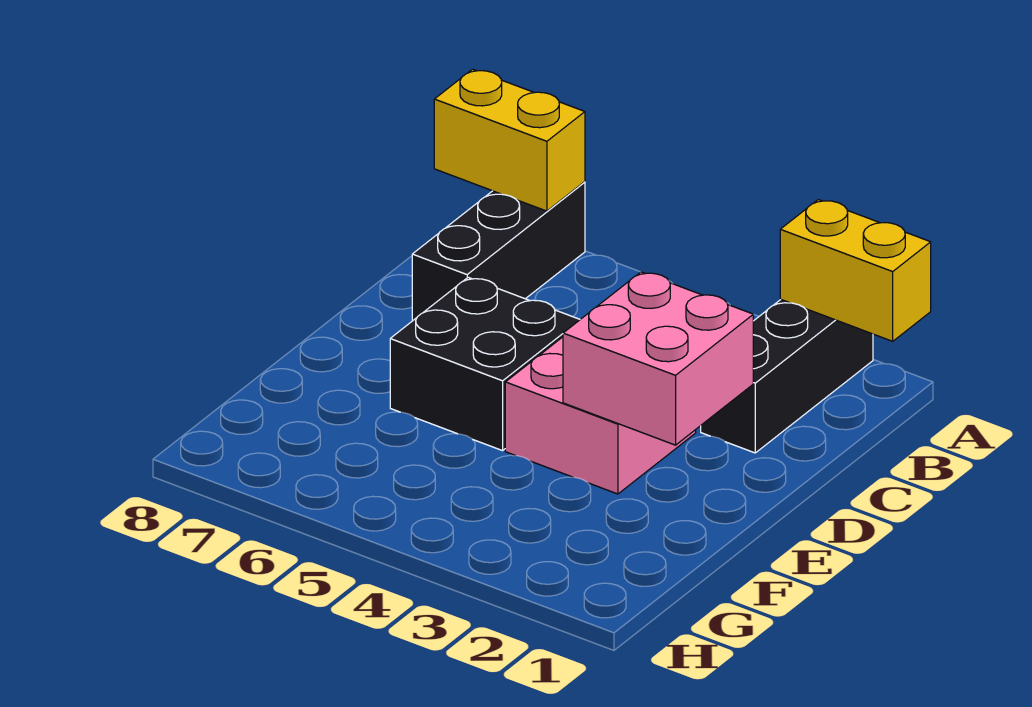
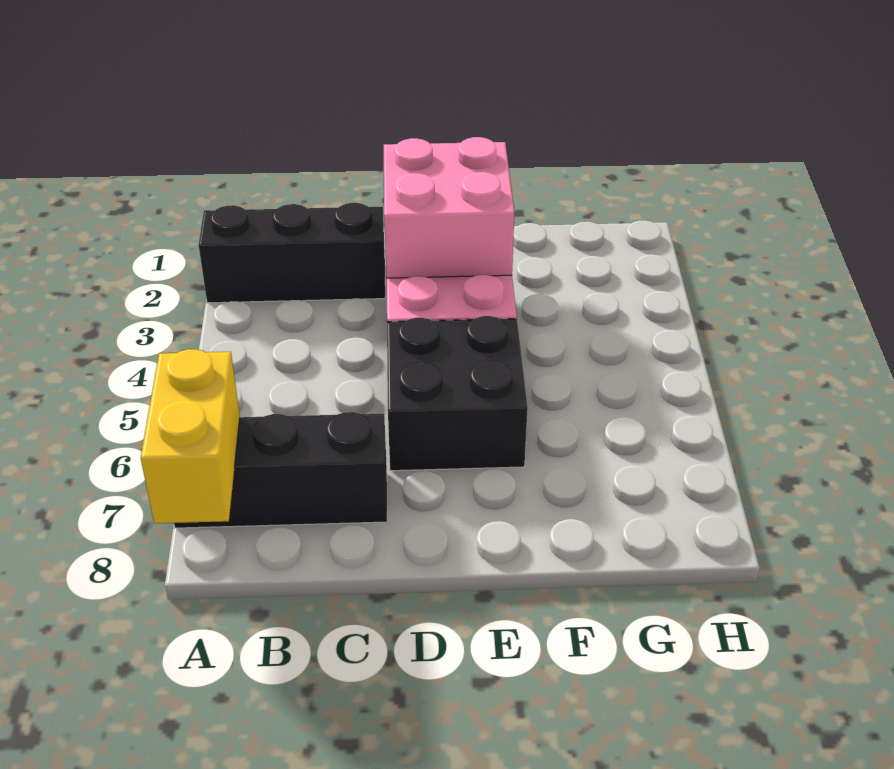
yellow brick A1:A2 level 2 -> none

